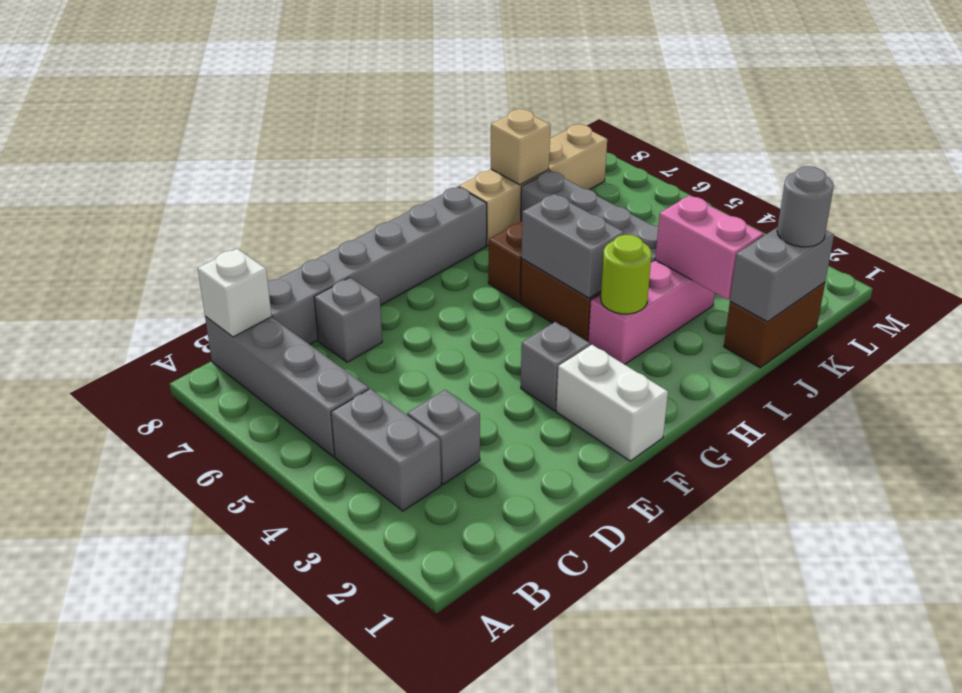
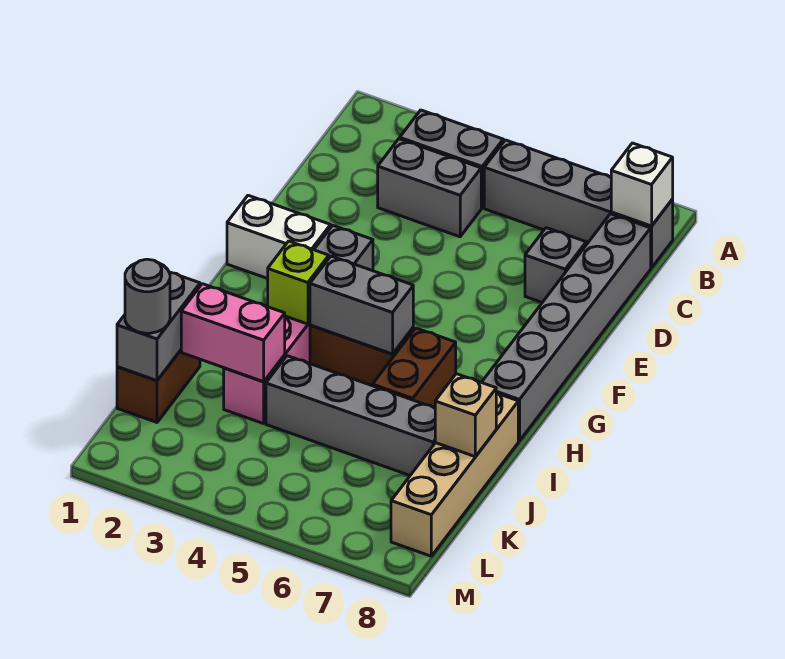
grey brick C3 level 1 -> grey brick C3:C4 level 1
lime round brick H3 level 2 -> lime brick H3 level 2

